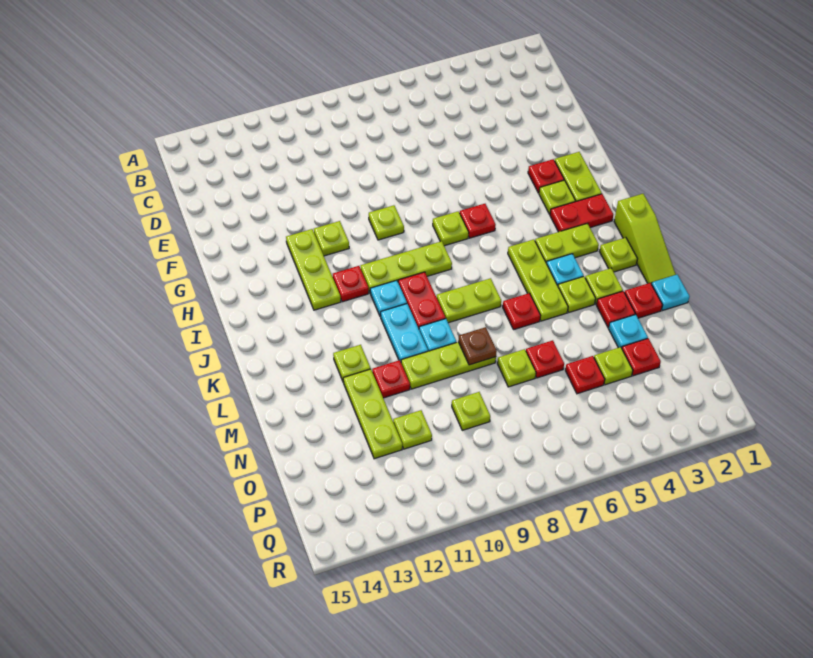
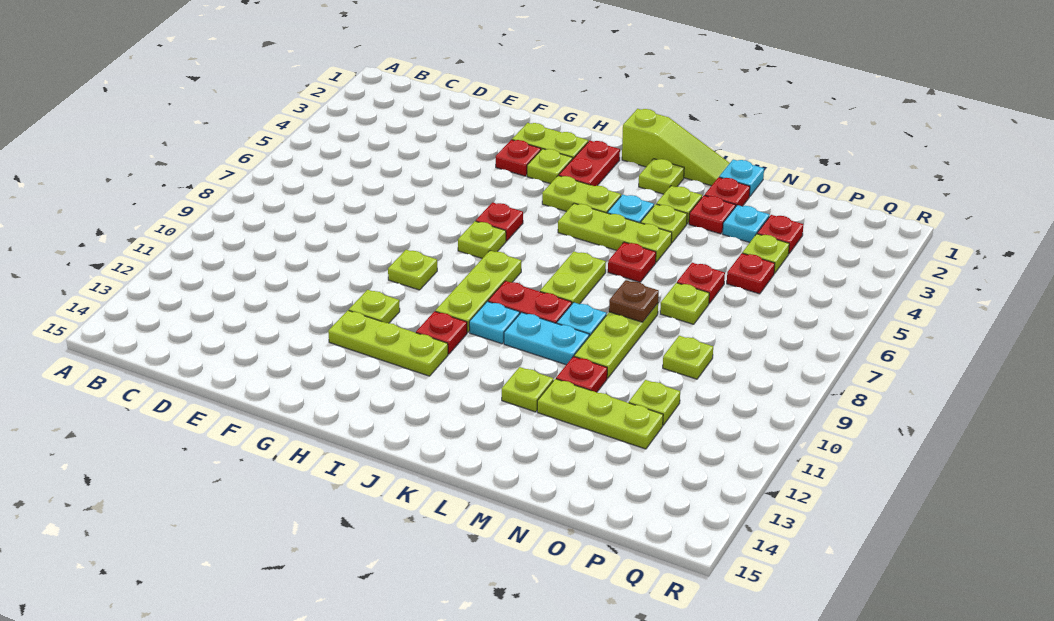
lime plate J3:J4 level 1 -> lime plate I4:J4 level 1

